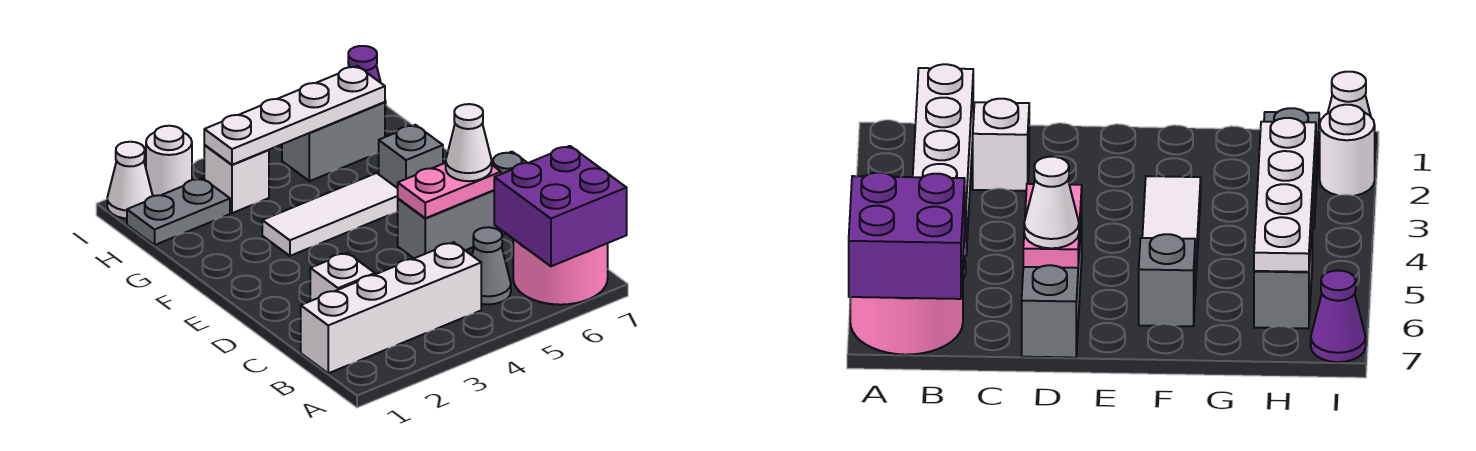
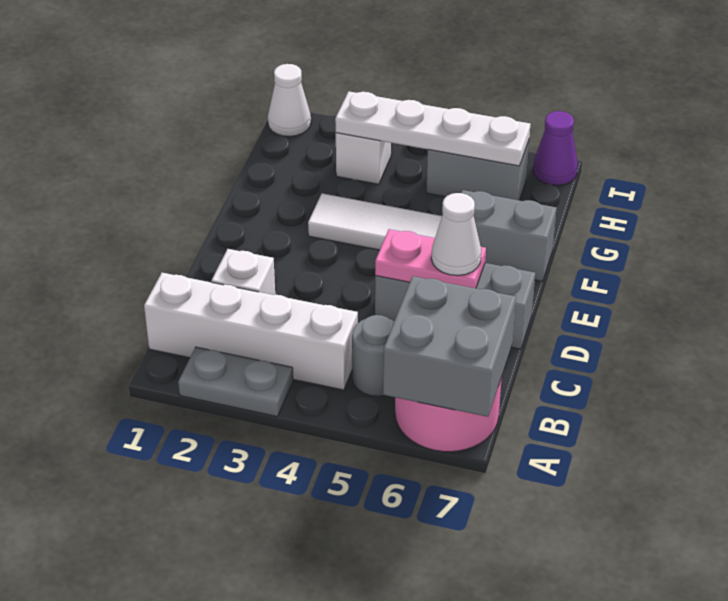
purple brick A6:B7 level 2 -> grey brick A6:B7 level 2
grey cone B5 level 1 -> grey round brick B5 level 1
grey brick F6 level 1 -> grey brick F6:F7 level 1
grey plate H1:H2 level 1 -> grey plate A2:A3 level 1
white round brick I2 level 1 -> none

